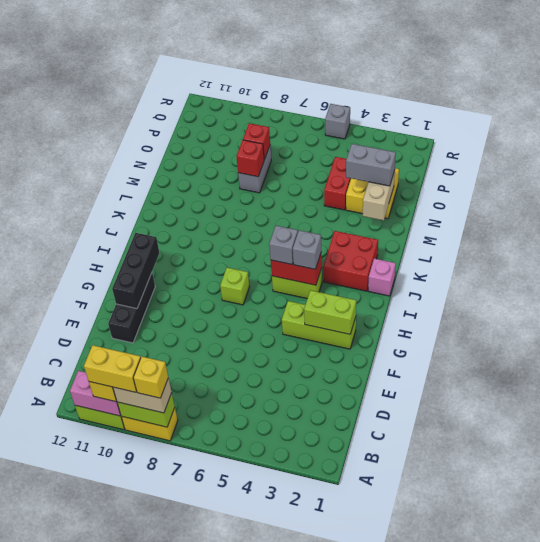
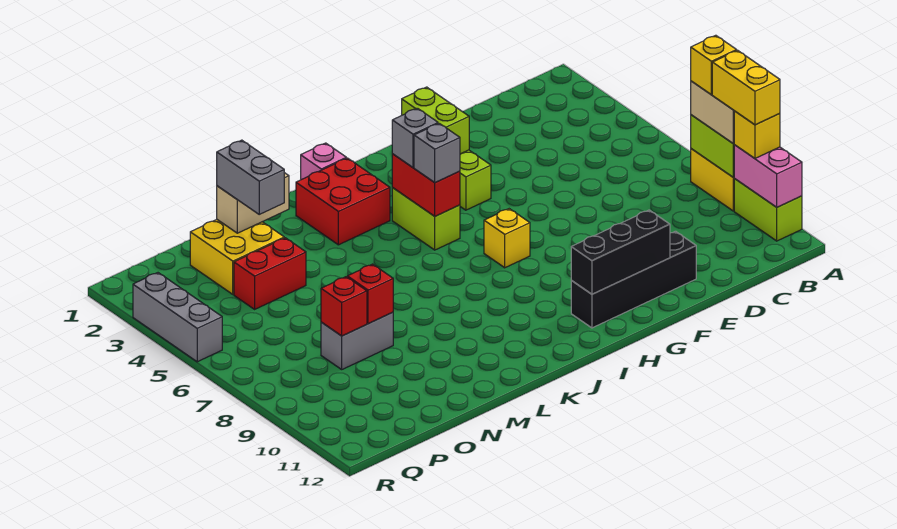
black brick E11:G11 level 1 -> black brick E11:H11 level 1
lime brick H7 level 1 -> yellow brick H7 level 1
grey brick R5 level 1 -> grey brick R3:R5 level 1

